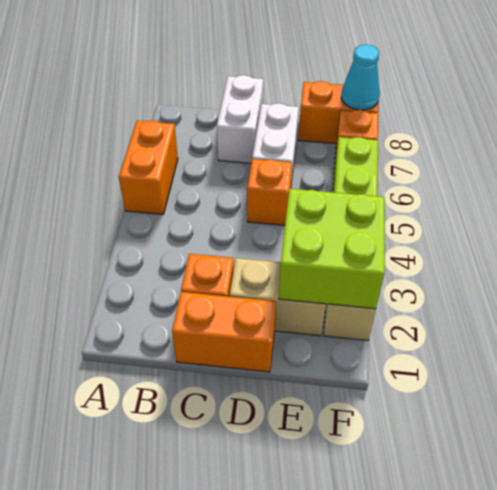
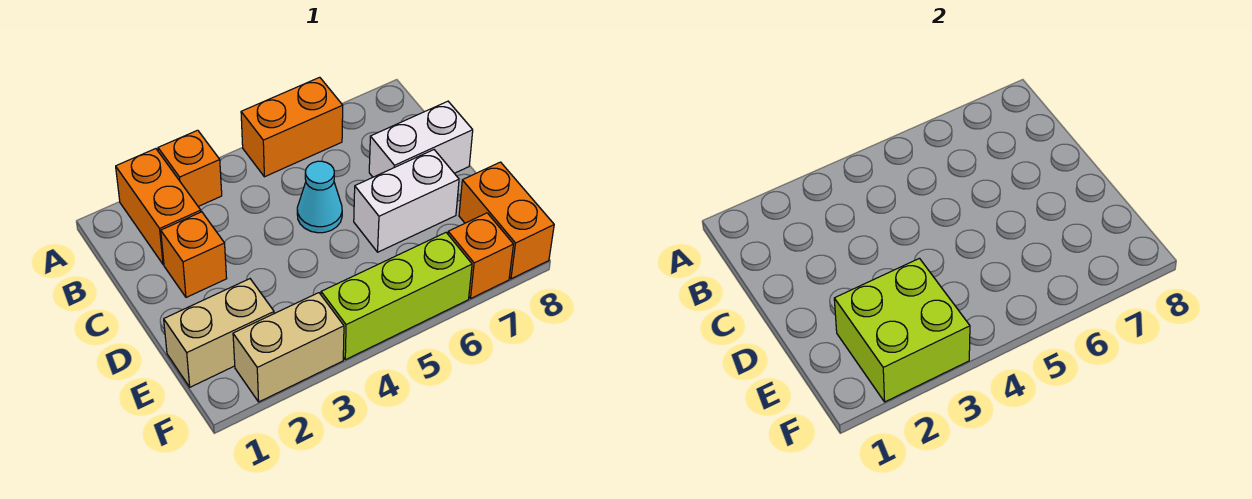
orange brick C1:D1 level 1 -> orange brick A2:B2 level 1
tan brick D2:E2 level 1 -> tan brick E1:E2 level 1
orange brick D5 level 1 -> orange brick A3 level 1
cyan cone F8 level 2 -> cyan cone C5 level 1

